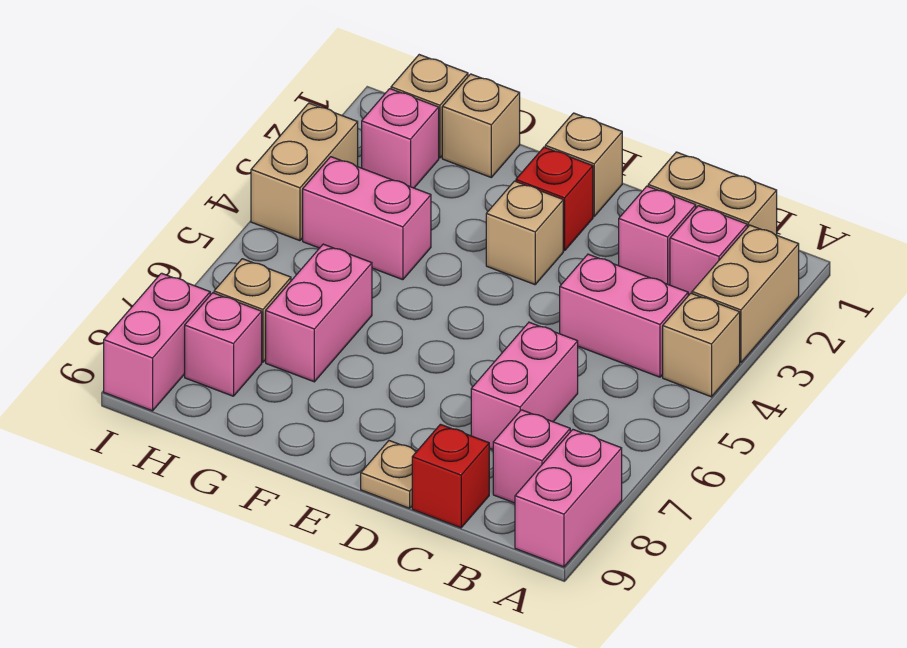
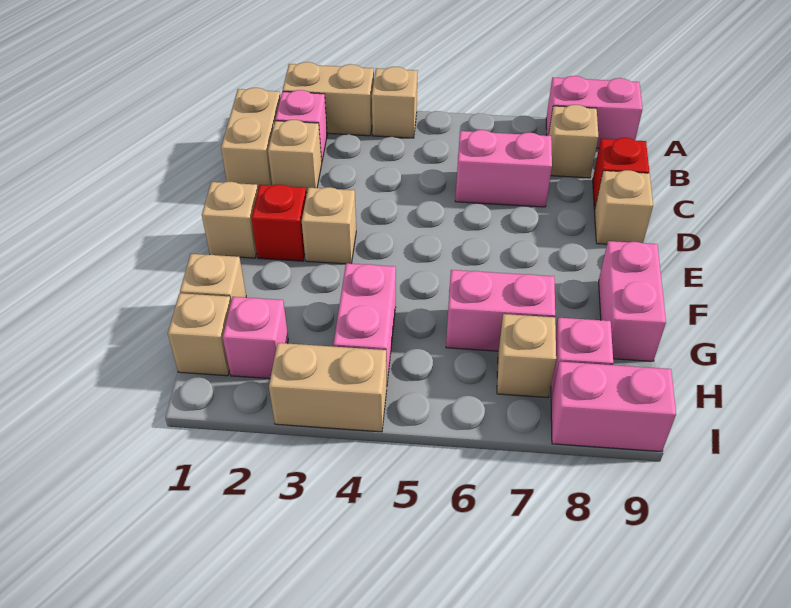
pink brick B4:C4 level 1 -> pink brick F9:G9 level 1
pink brick B8 level 1 -> tan brick B8 level 1
pink brick C2 level 1 -> tan brick C2 level 1
tan plate D9 level 1 -> tan brick D9 level 1

